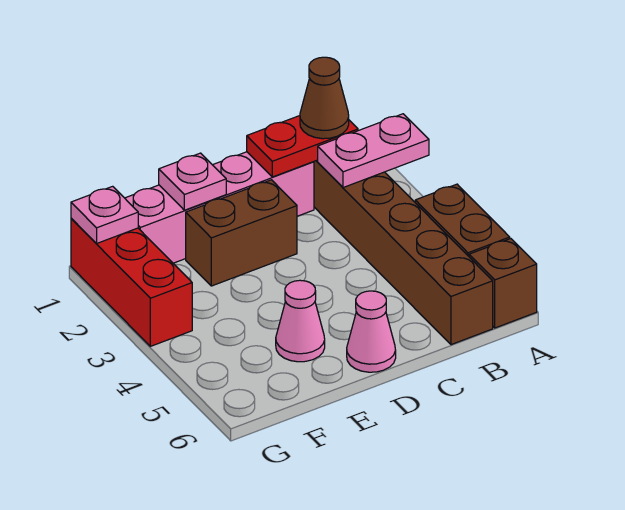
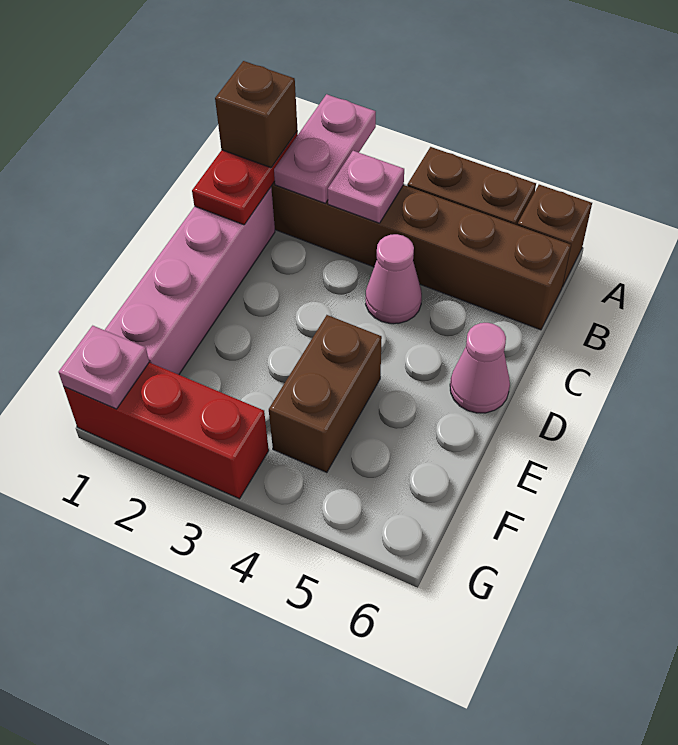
brown cone B1 level 3 -> brown brick B1 level 3
brown brick D2:E2 level 1 -> brown brick E4:F4 level 1
pink plate E1 level 2 -> pink plate B3 level 2
pink cone E5 level 1 -> pink cone C4 level 1

